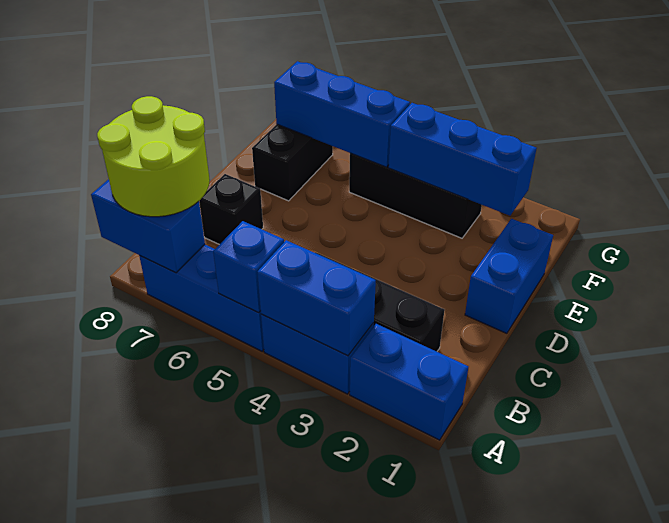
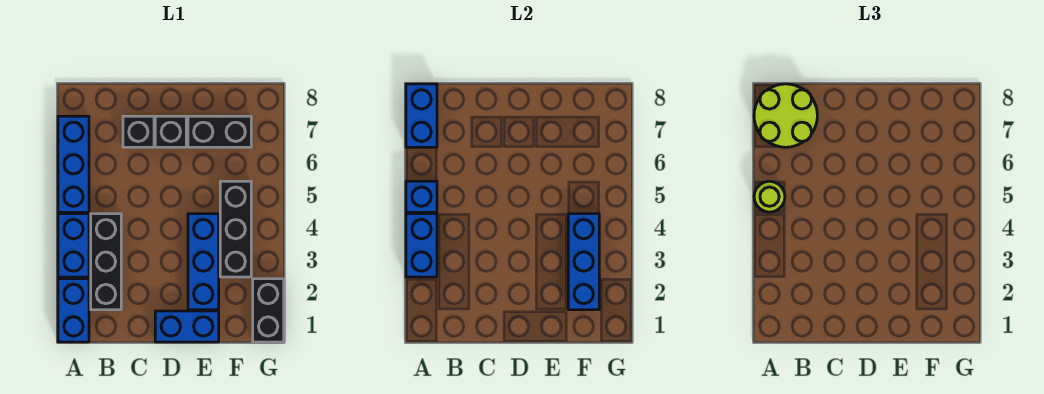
none -> lime round brick A5 level 3
none -> black brick D7 level 1
blue brick F5:F7 level 2 -> blue brick E2:E4 level 1
none -> black brick G1:G2 level 1

